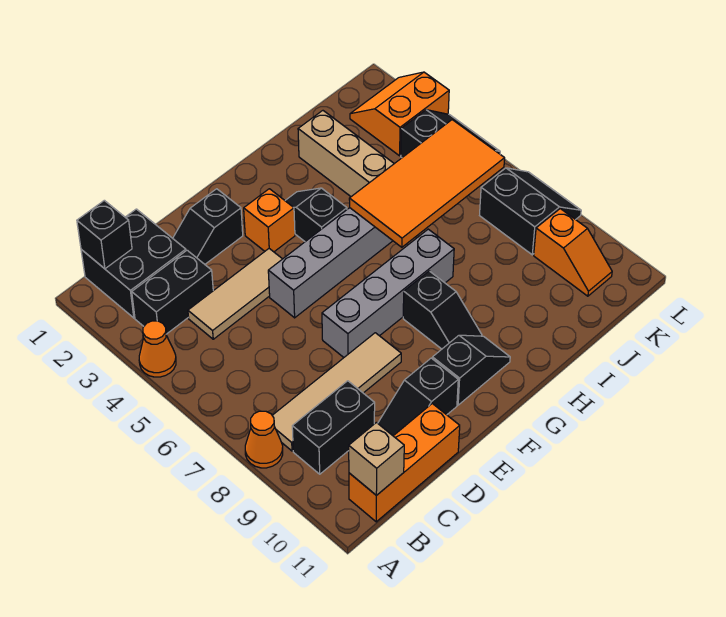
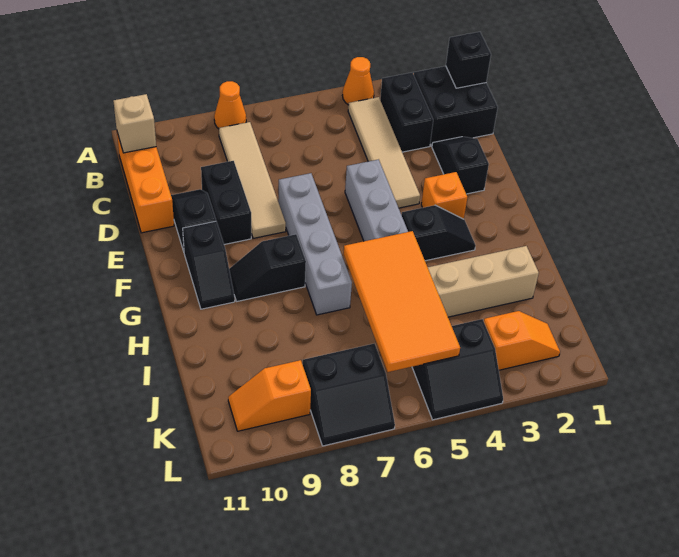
black brick B9:C9 level 1 -> black brick D9:E9 level 1
tan tile C4:E4 level 1 -> tan tile B4:E4 level 1
orange slope K2:L3 level 1 top 3 -> orange slope K2:K3 level 1 top 3

